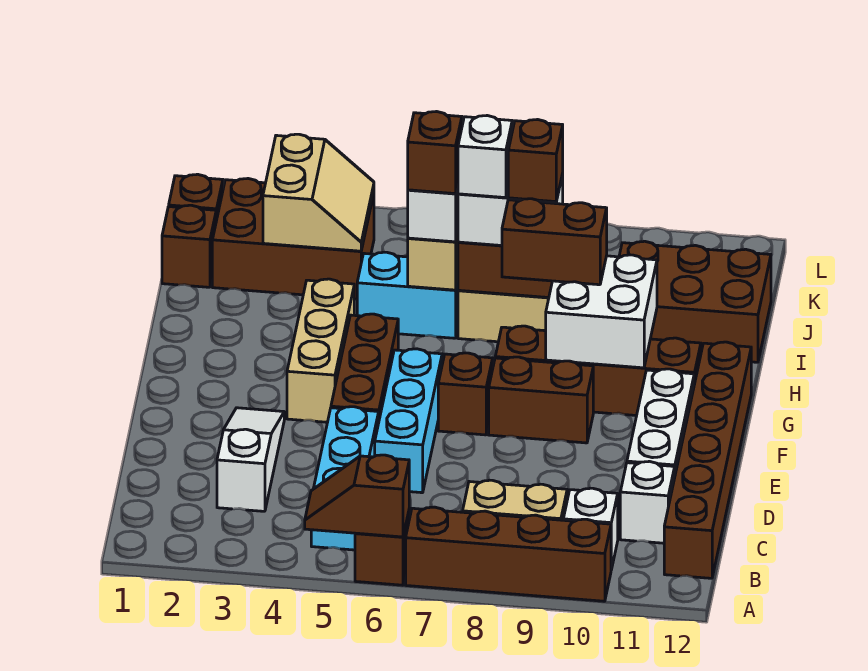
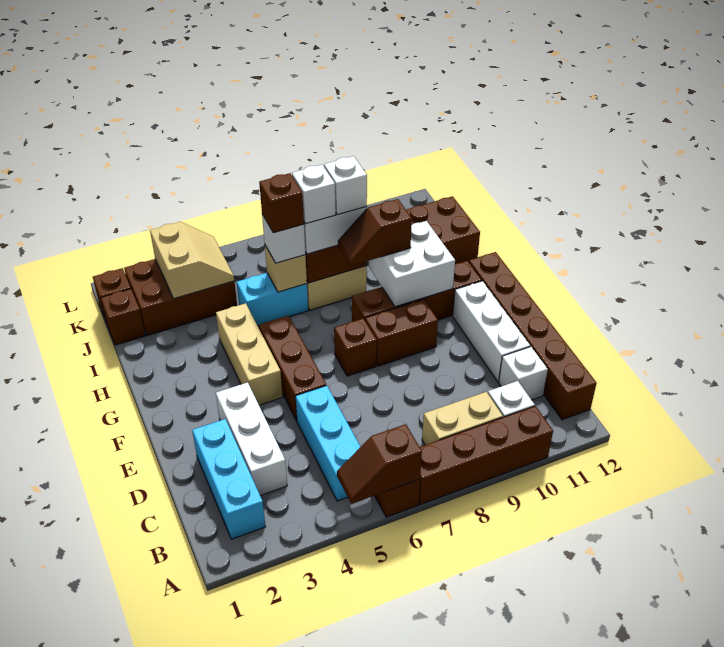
white slope C3:E3 level 1 top C -> white brick C3:E3 level 1
cyan brick D6:F6 level 1 -> cyan brick B2:D2 level 1
brown brick H8:H9 level 3 -> brown slope H8:H9 level 3 top 9
brown brick I8 level 4 -> white brick I8 level 4

